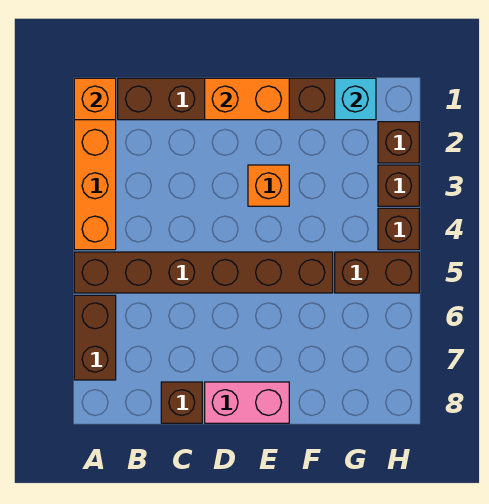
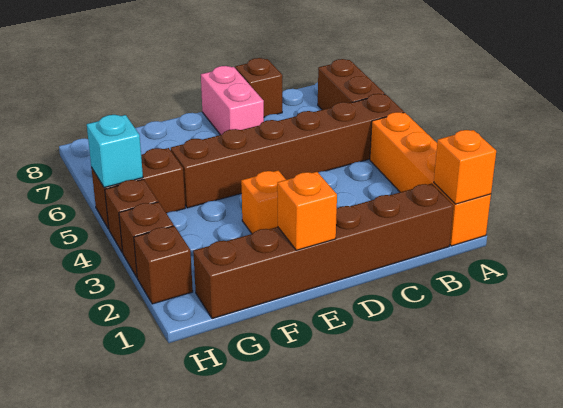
orange brick D1:E1 level 2 -> orange brick E1 level 2
pink brick D8:E8 level 1 -> pink brick D7:D8 level 1
cyan brick G1 level 2 -> cyan brick H5 level 2

